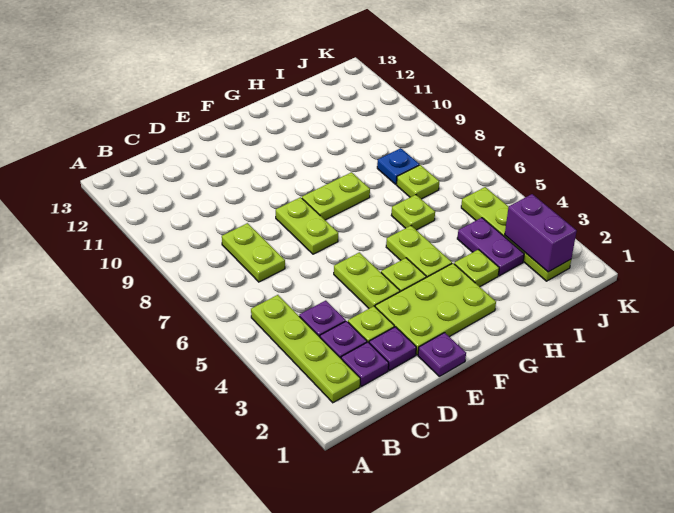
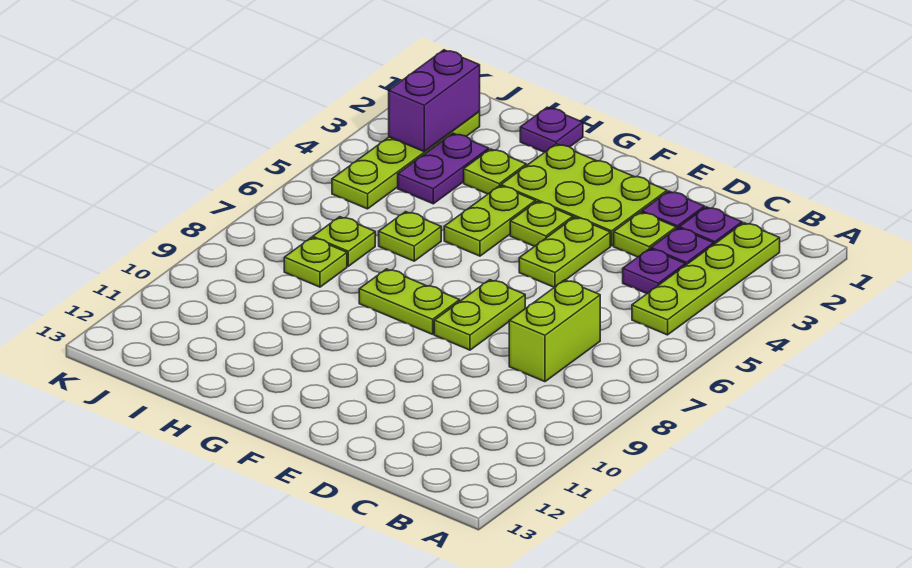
lime plate C7:C8 level 1 -> lime brick C7:C8 level 1
purple plate E1 level 1 -> purple plate H1 level 1
blue plate I8 level 1 -> lime plate I8 level 1

